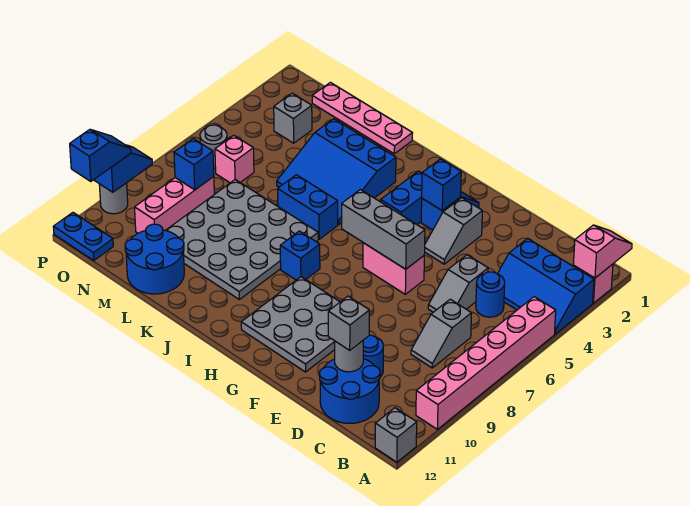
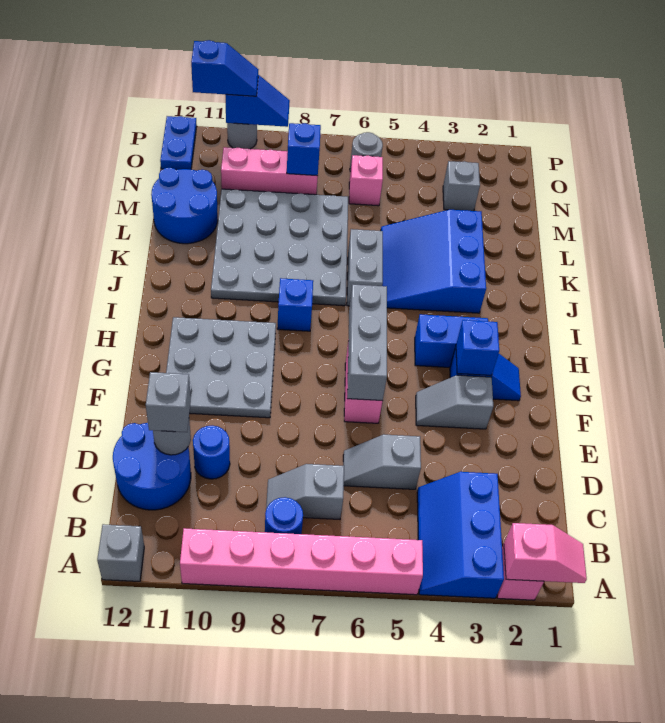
blue round brick C5 level 1 -> blue round brick B8 level 1
blue brick J6:K6 level 1 -> grey brick J6:K6 level 1
pink plate K1:N1 level 1 -> none

